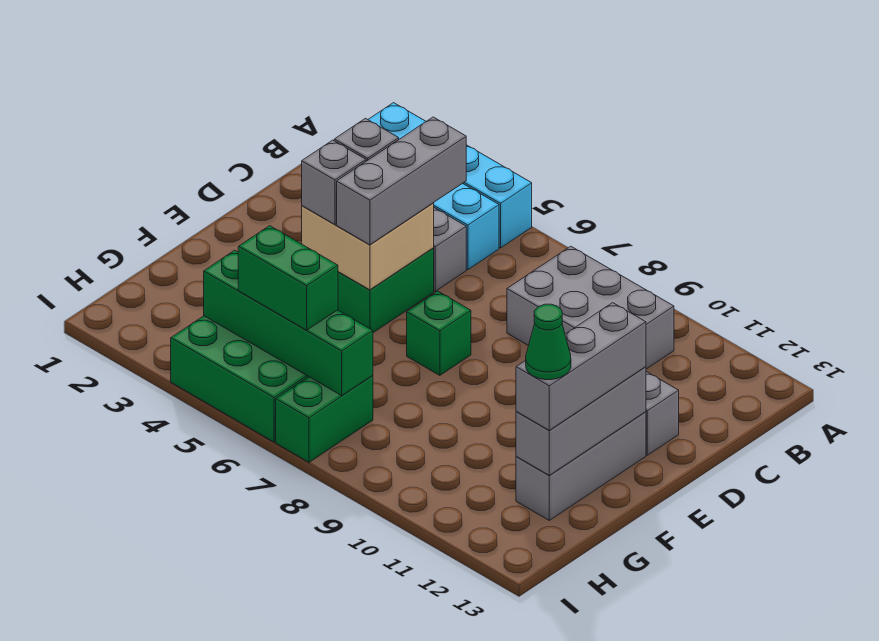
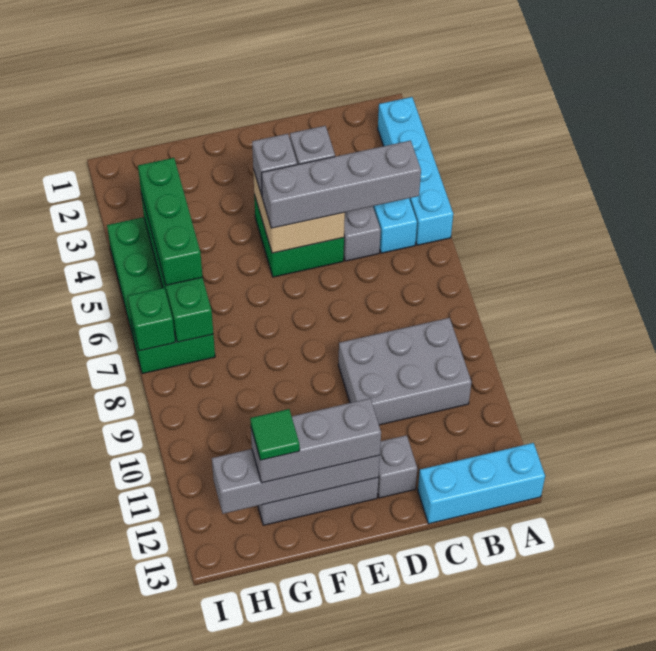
none -> cyan brick A13:C13 level 1
grey brick B8:C10 level 1 -> grey brick B9:D10 level 1
grey brick C5:E5 level 3 -> grey brick B5:E5 level 3
green brick E7 level 1 -> green brick I7 level 2
grey brick E12:G12 level 2 -> grey brick E12:H12 level 2
green cone G12 level 4 -> green tile G12 level 4
green brick H5:H6 level 3 -> green brick H4:H6 level 3

